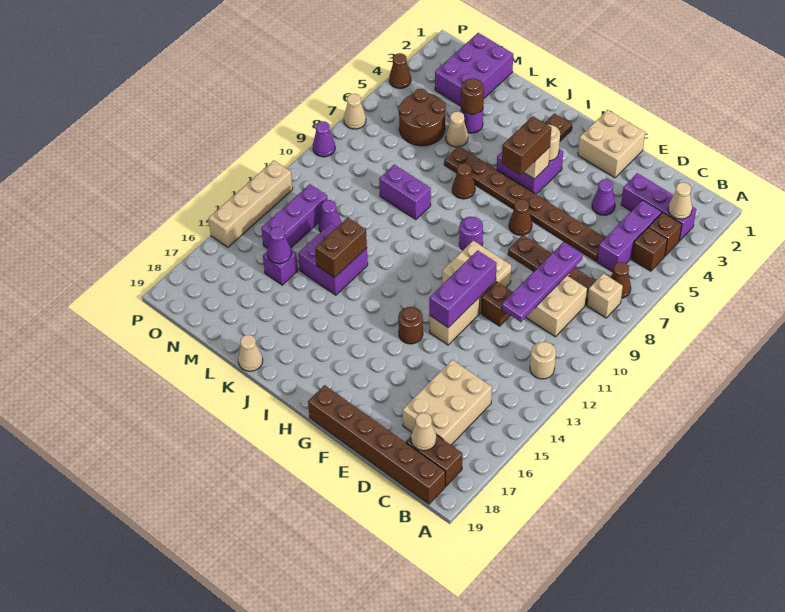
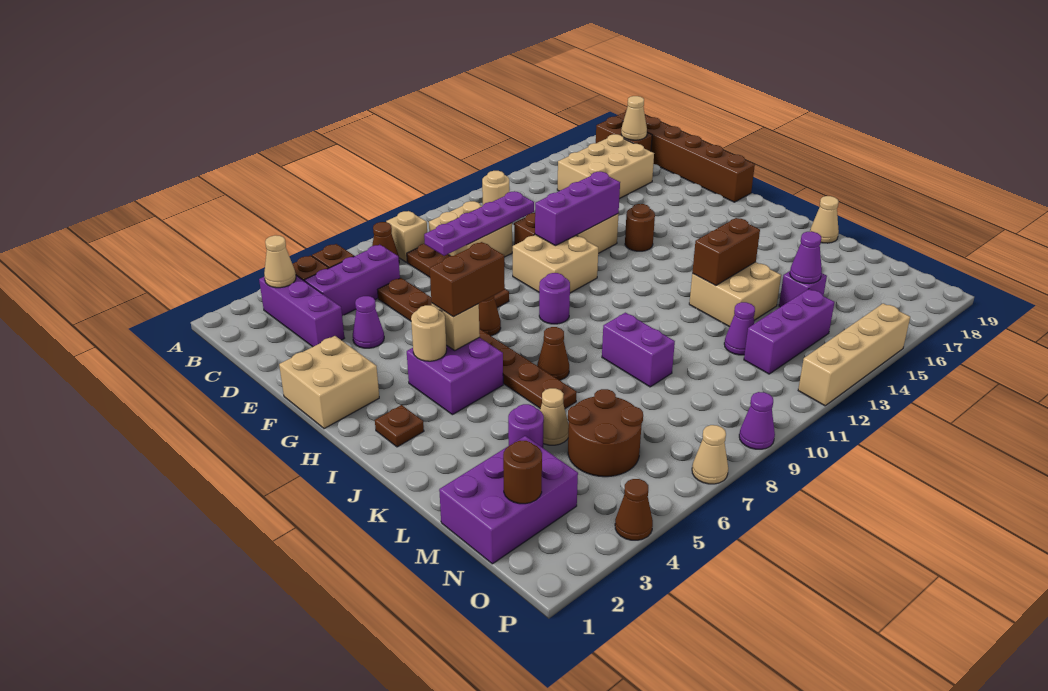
purple brick K13:L14 level 1 -> tan brick K13:L14 level 1
brown round brick L4 level 2 -> brown round brick N2 level 2

